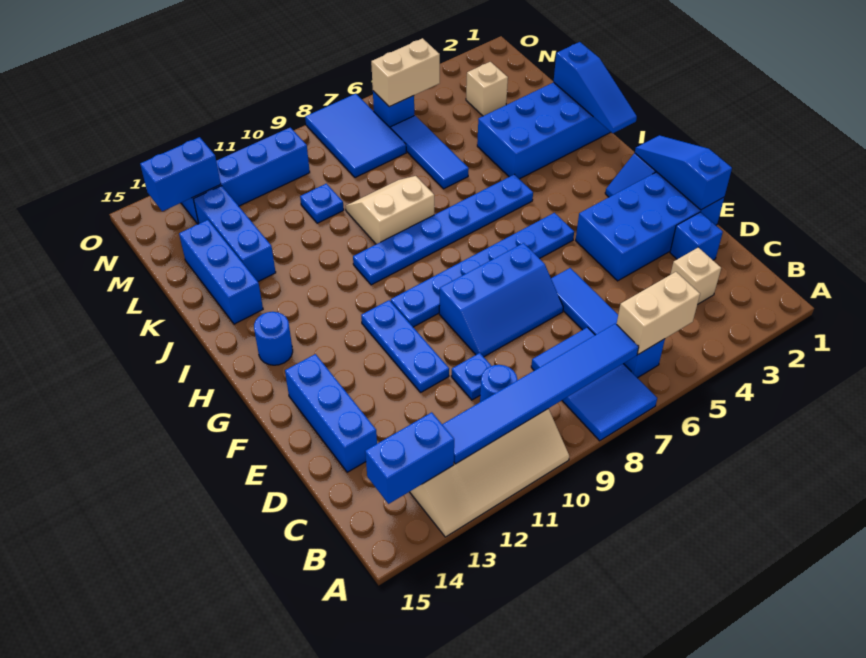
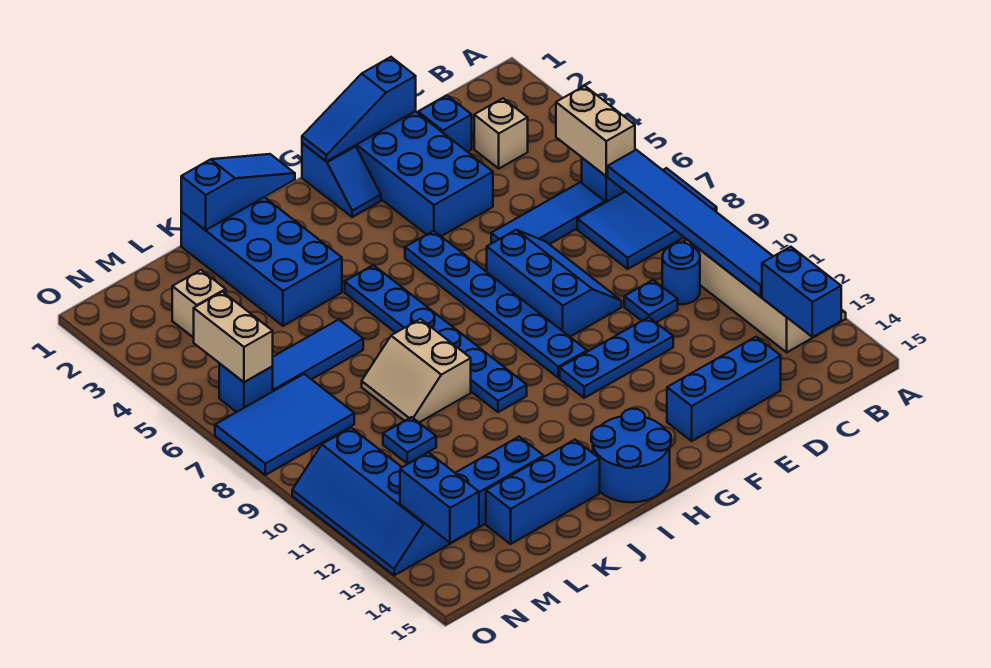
blue round brick H14 level 1 -> blue round brick H14:I15 level 1

